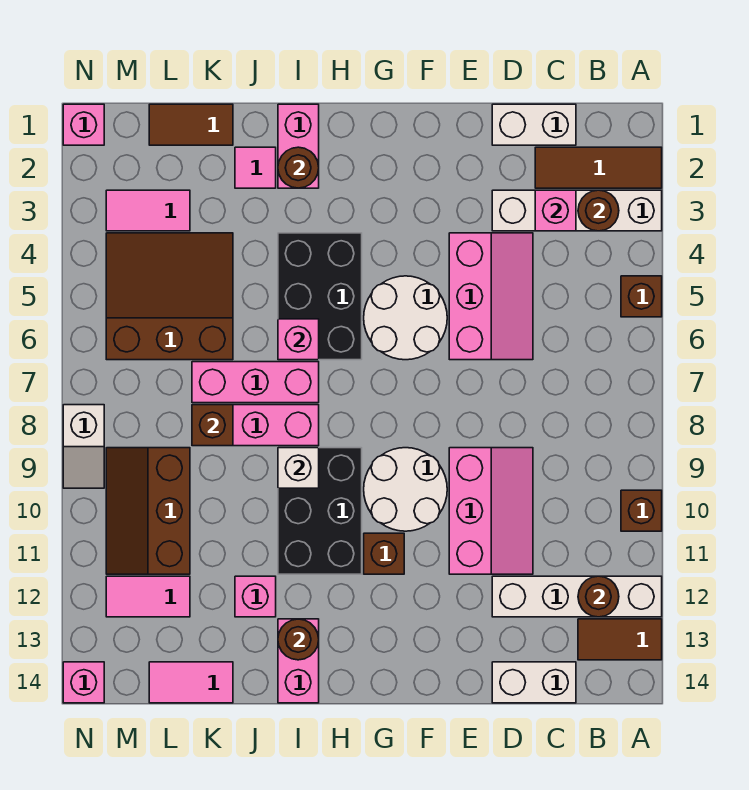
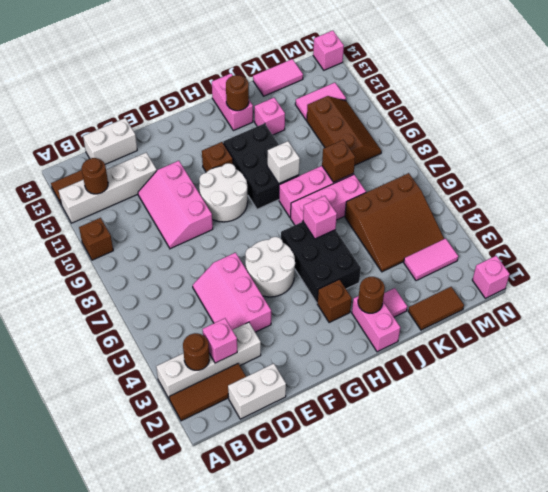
brown brick A5 level 1 -> brown brick H3 level 1
white slope N8:N9 level 1 top 8 -> none

